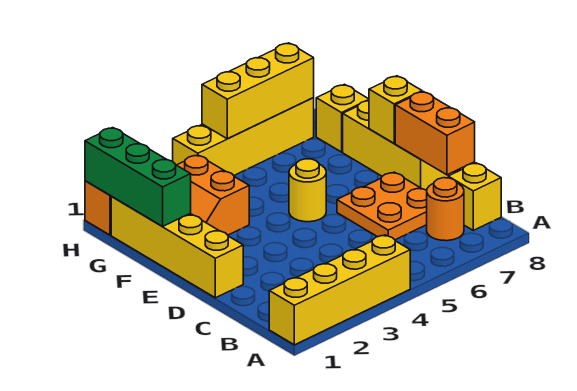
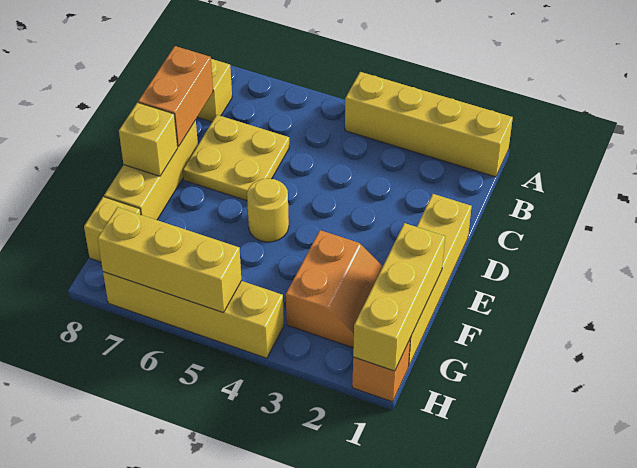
orange round brick B7 level 1 -> none
orange plate C6:D7 level 1 -> yellow plate C6:D7 level 1
green brick F1:H1 level 2 -> yellow brick F1:H1 level 2

